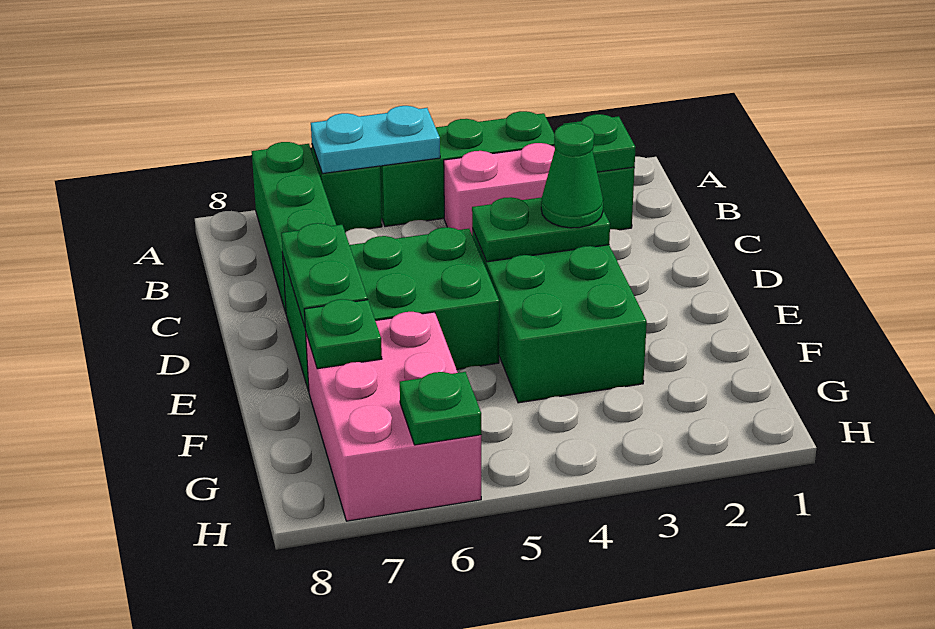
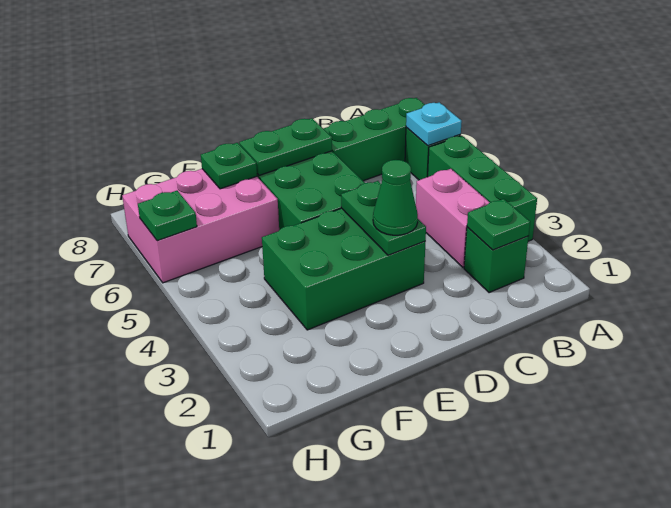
cyan plate A5:A6 level 2 -> cyan plate A6 level 2

